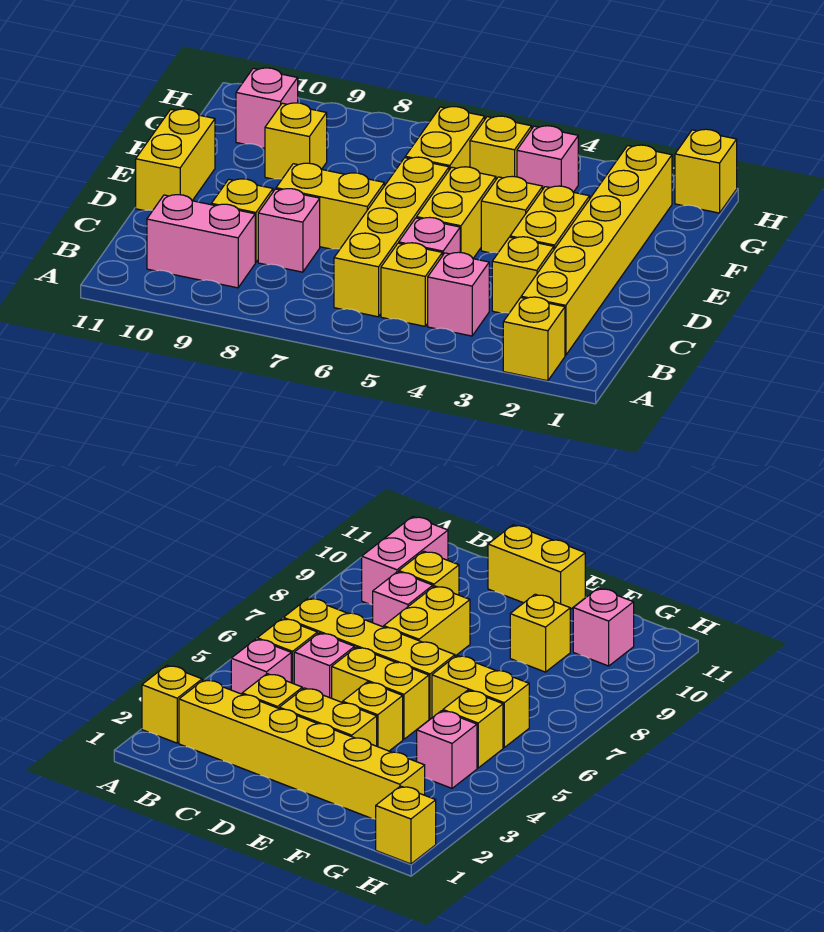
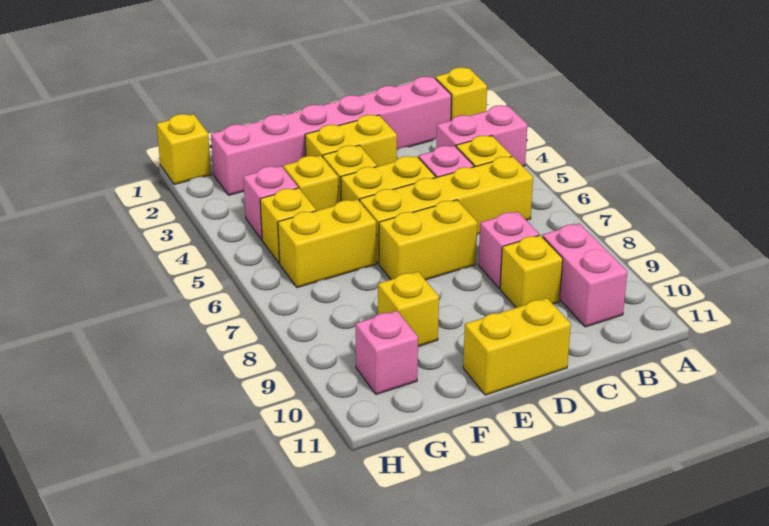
yellow brick B2:G2 level 1 -> pink brick B2:G2 level 1
pink brick B4 level 1 -> pink brick A4:B4 level 1
yellow brick C3 level 1 -> yellow brick F4 level 1
yellow brick D7:D8 level 1 -> yellow brick D7:E7 level 1

